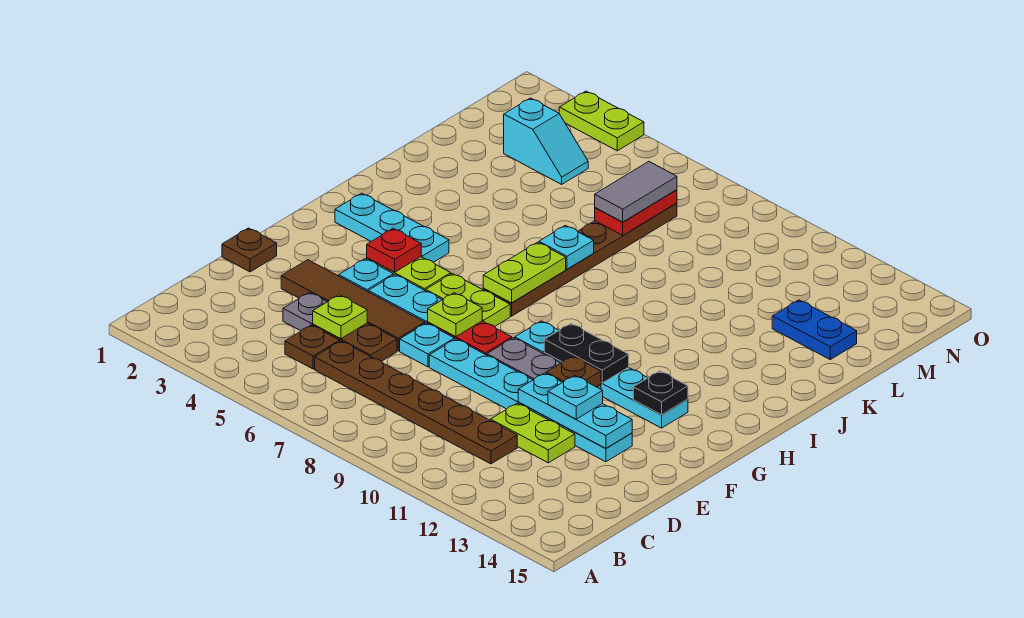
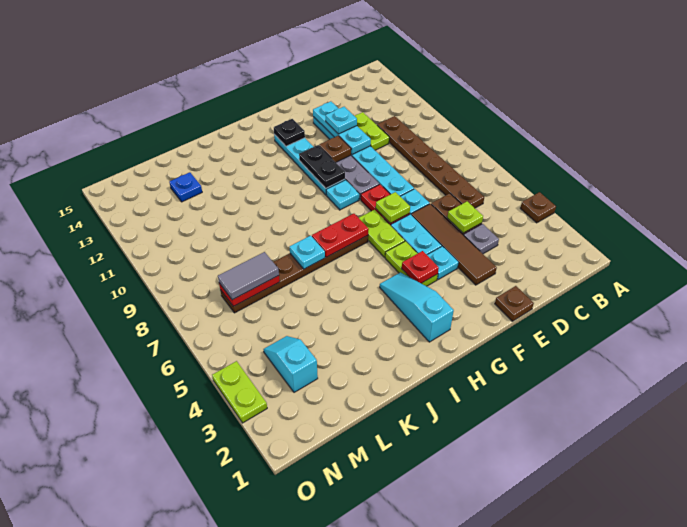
brown plate C5 level 1 -> brown plate A4 level 1
cyan plate H2:H4 level 1 -> cyan slope H2:H4 level 1 top 2
lime plate H7:I7 level 2 -> red plate H7:I7 level 2
blue plate L13:L14 level 1 -> blue plate L13 level 1

